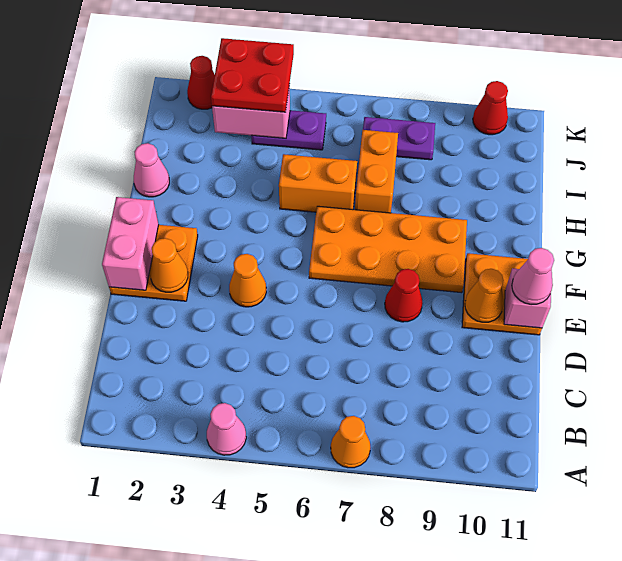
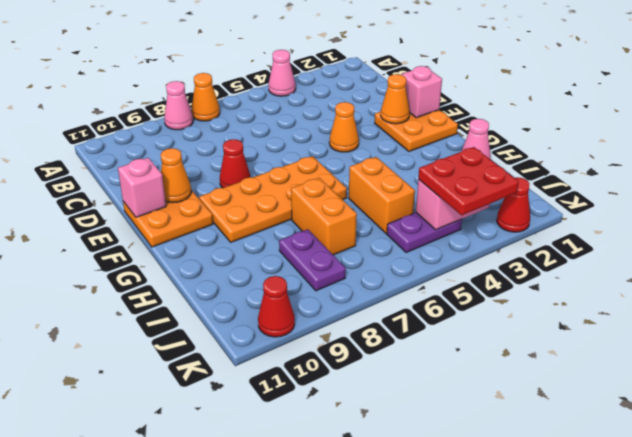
pink brick E1:F1 level 2 -> pink brick E1 level 2
pink cone E11 level 3 -> pink cone A8 level 1
orange brick H5:H6 level 1 -> orange brick H5:I5 level 1
purple plate J7:J8 level 1 -> purple plate I8:J8 level 1

